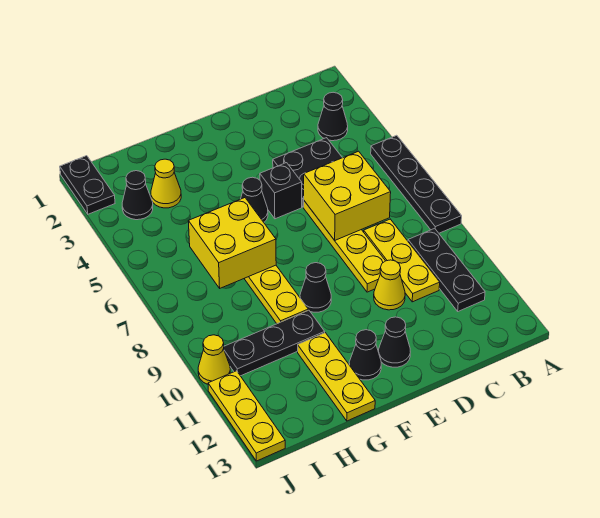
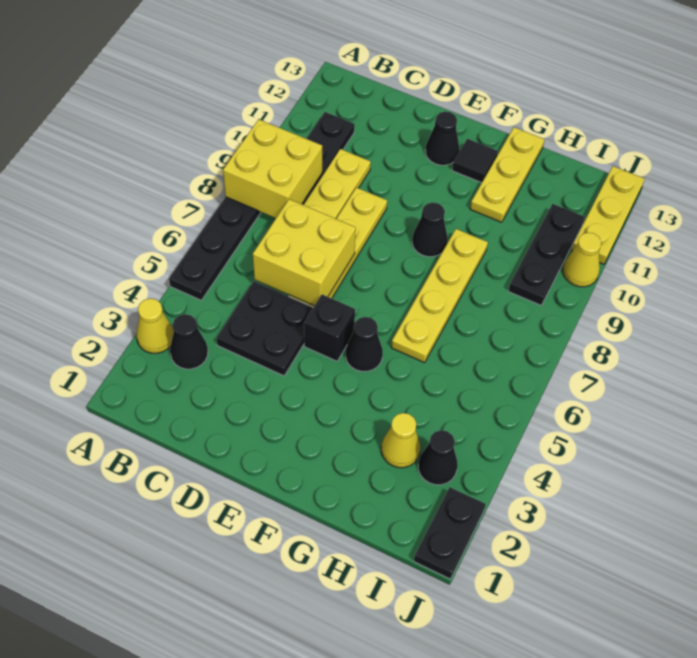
yellow cone D10 level 1 -> yellow cone A3 level 1
black cone F12 level 1 -> black tile F12 level 1
yellow brick G6:H7 level 2 -> yellow brick A8:B9 level 2
black plate G10:I10 level 1 -> black plate I9:I11 level 1

